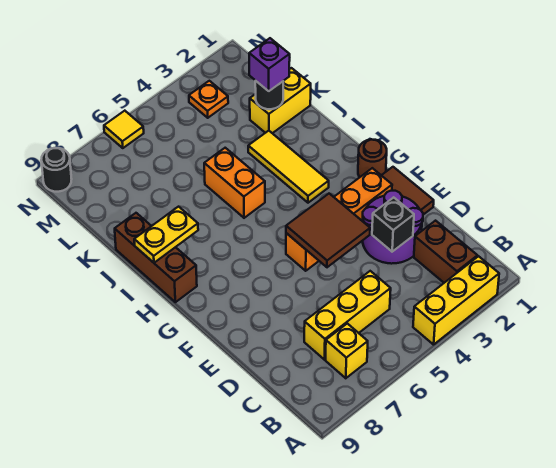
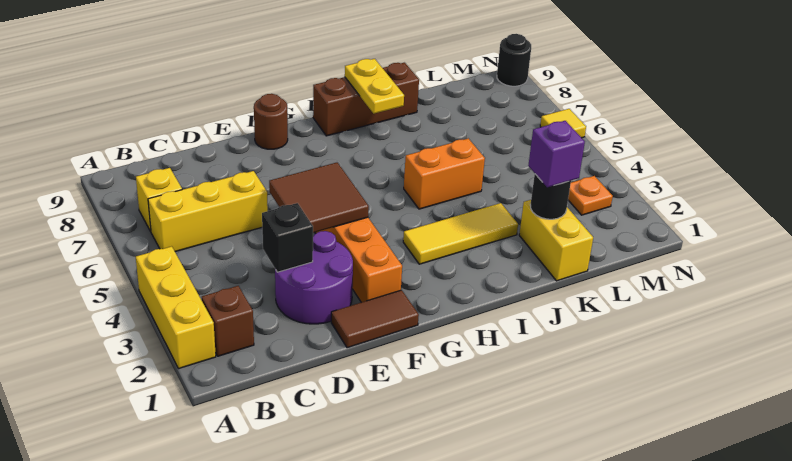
brown brick B2:C2 level 1 -> brown brick B2 level 1
yellow brick C5:C7 level 1 -> yellow brick B6:D6 level 1
brown round brick G1 level 1 -> brown round brick F9 level 1

